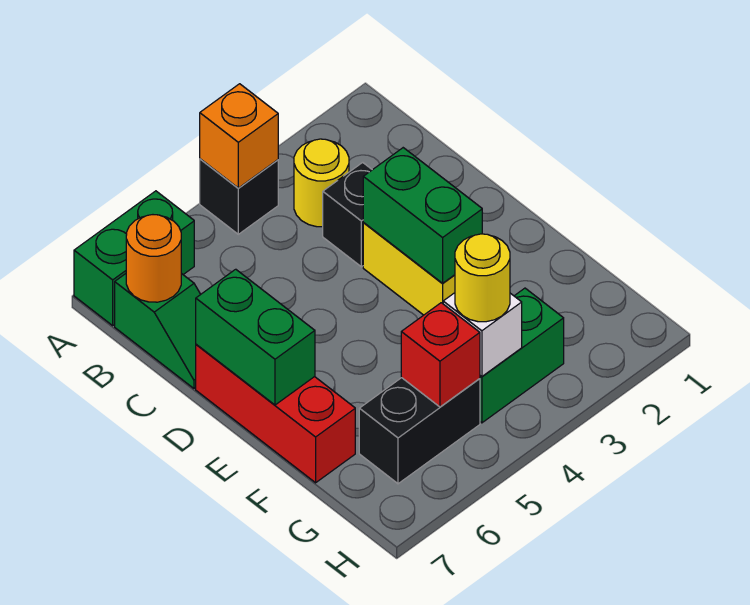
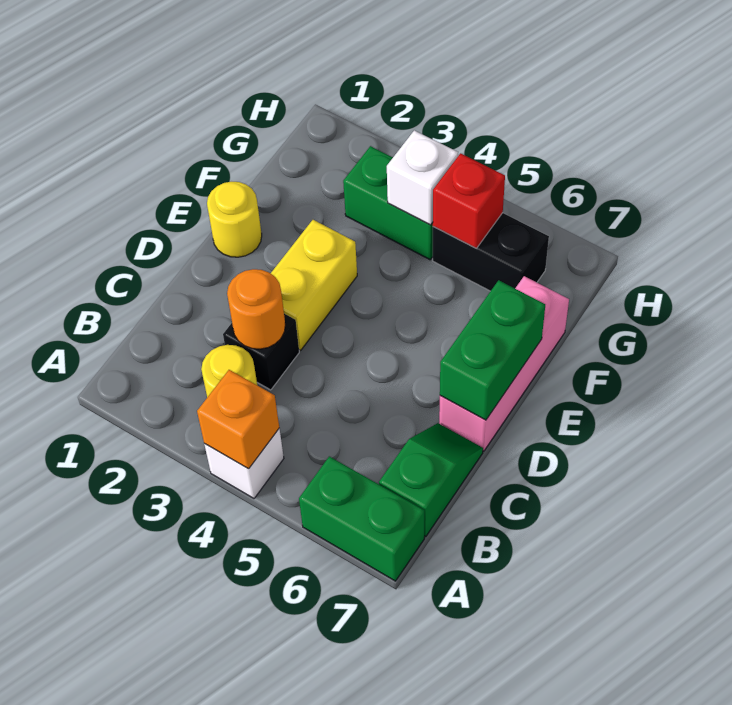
black brick A4 level 1 -> white brick A4 level 1
orange round brick B7 level 2 -> orange round brick C3 level 2
green brick D3:E3 level 2 -> none
red brick D7:F7 level 1 -> pink brick D7:F7 level 1
yellow round brick G4 level 3 -> yellow round brick E1 level 1

